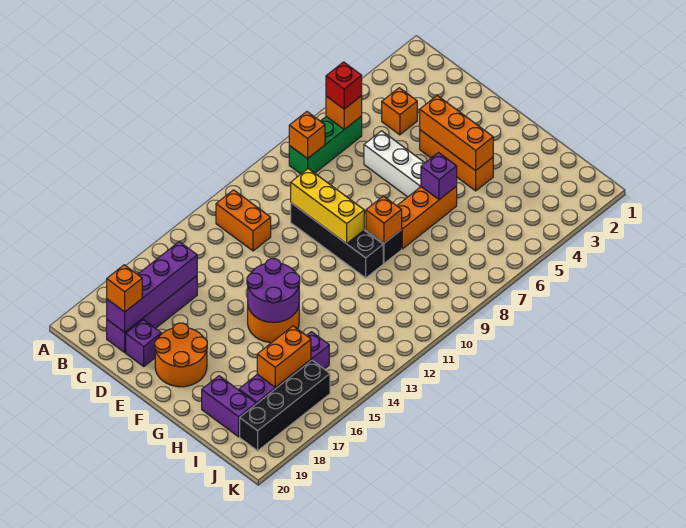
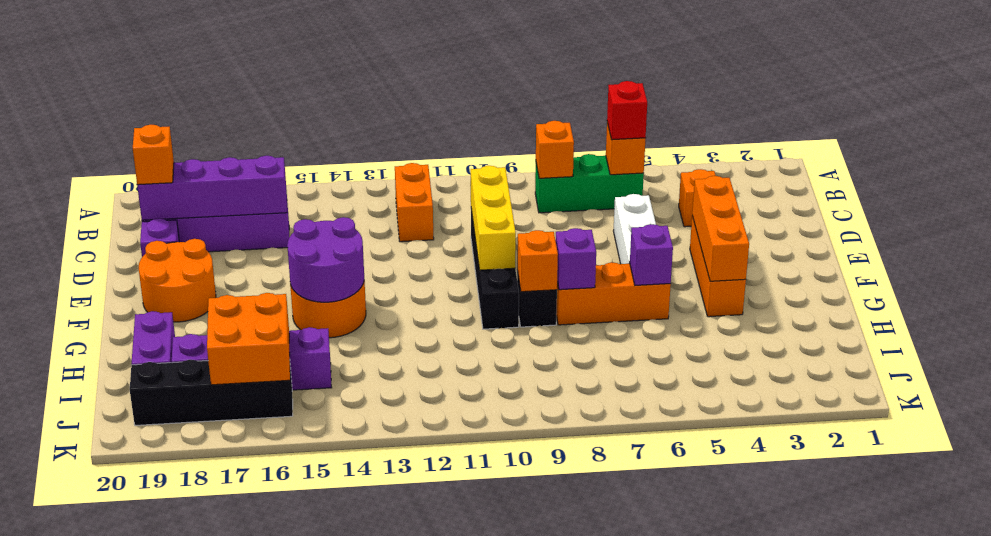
none -> purple brick G8 level 2
orange brick I16:I17 level 2 -> orange brick I16:J17 level 2

